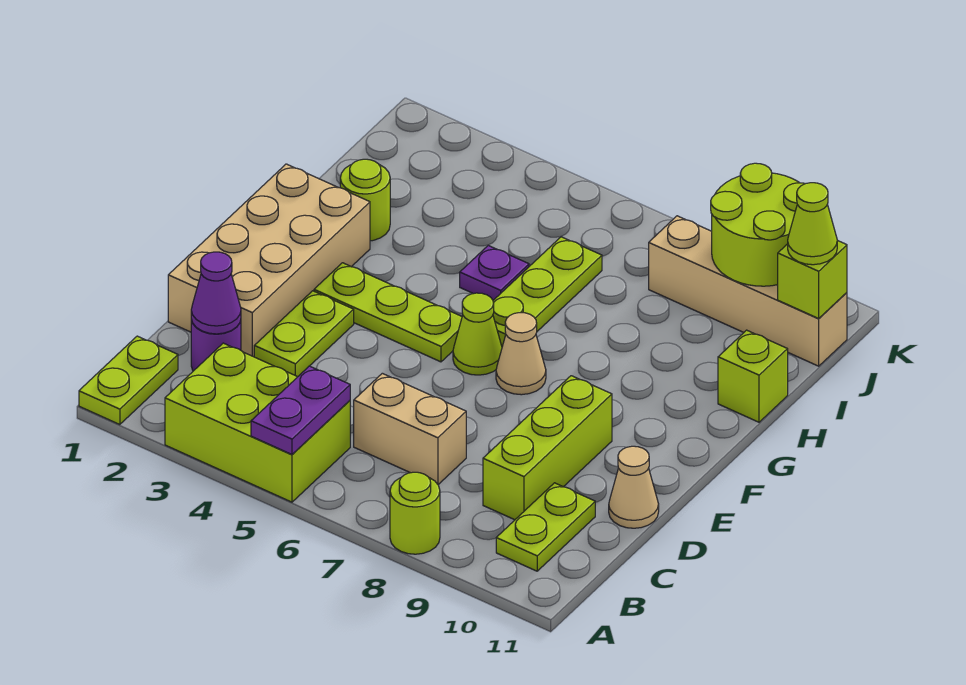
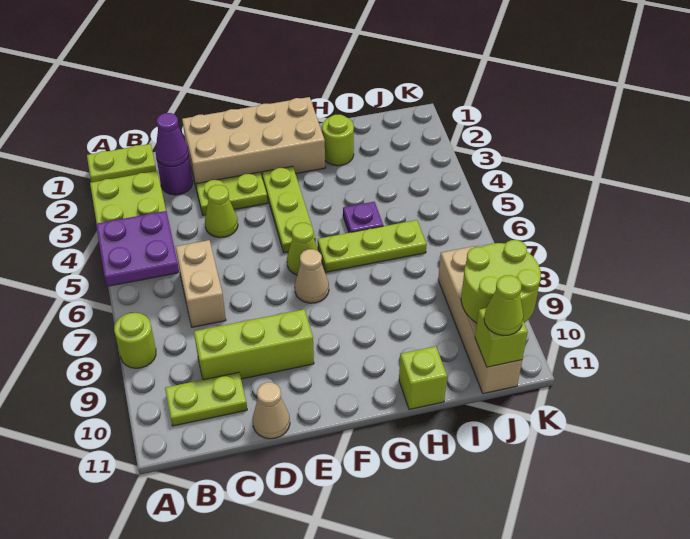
purple plate A5:B5 level 2 -> purple plate A5:B6 level 2
none -> lime cone D4 level 1

